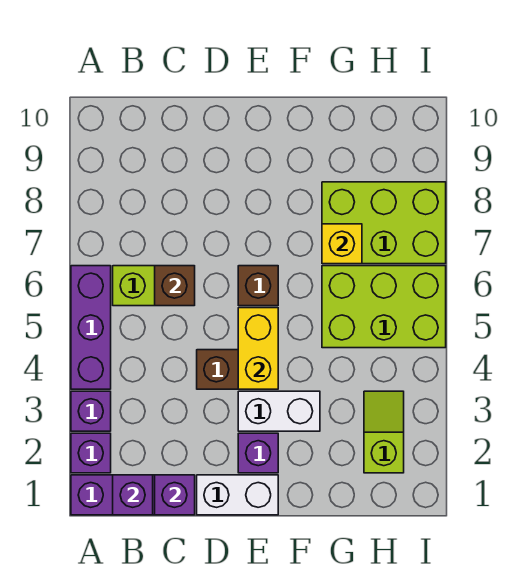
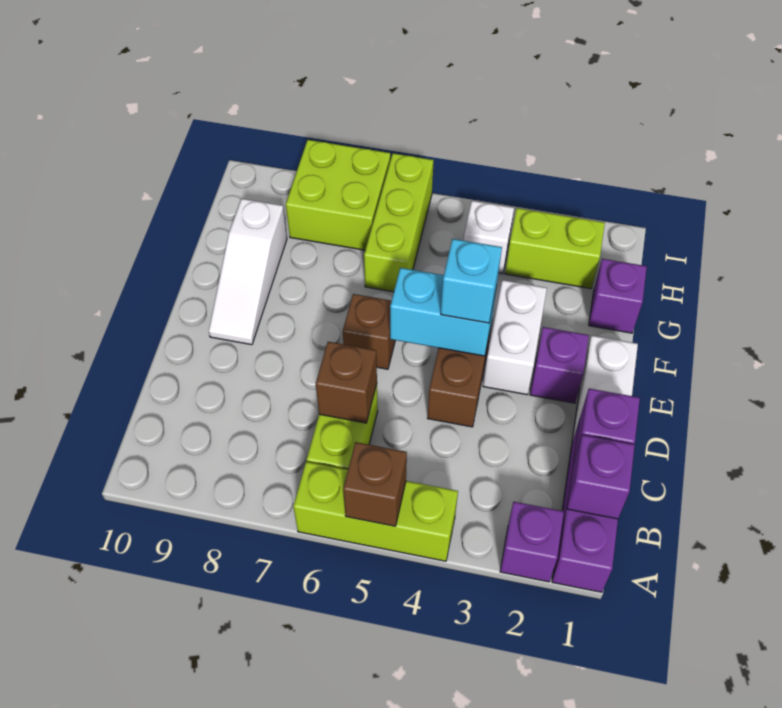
purple brick A3 level 1 -> purple brick G1 level 1
purple brick A4:A6 level 1 -> lime brick A4:A6 level 1
none -> brown brick A5 level 2
yellow brick E4:E5 level 2 -> cyan brick E4:E5 level 2
none -> cyan brick E4 level 3
none -> white slope E9:G9 level 1 top G
lime brick G5:I6 level 1 -> lime brick G6:I6 level 1
lime brick G7:I8 level 1 -> lime brick H7:I8 level 1
yellow brick G7 level 2 -> none
lime slope H2:H3 level 1 top 2 -> lime brick H2:H3 level 1
none -> white brick H4 level 1

